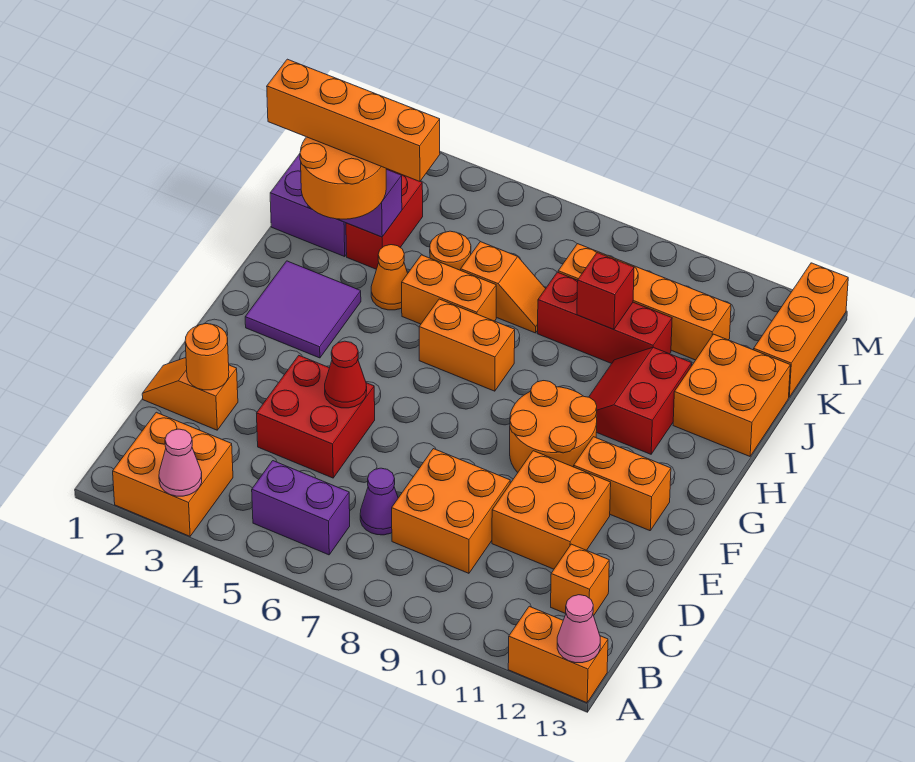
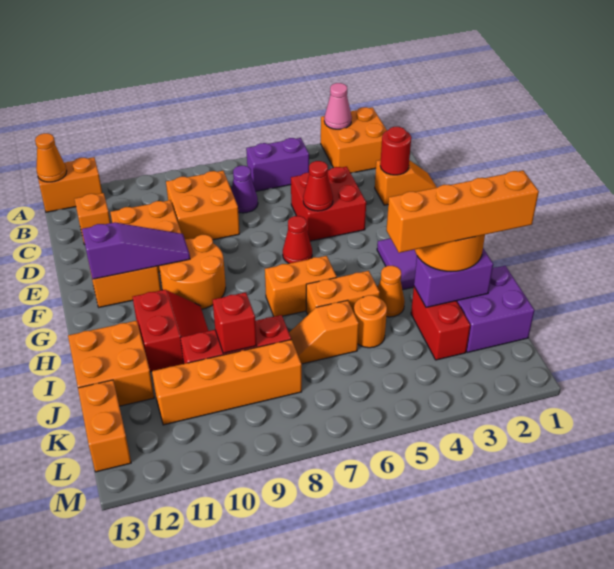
pink cone A13 level 2 -> orange cone A13 level 2
orange round brick D2 level 2 -> red round brick D2 level 2
none -> red cone F6 level 1
none -> purple slope F10:F12 level 2 top 12
orange brick K13:M13 level 1 -> orange brick K13:L13 level 1

